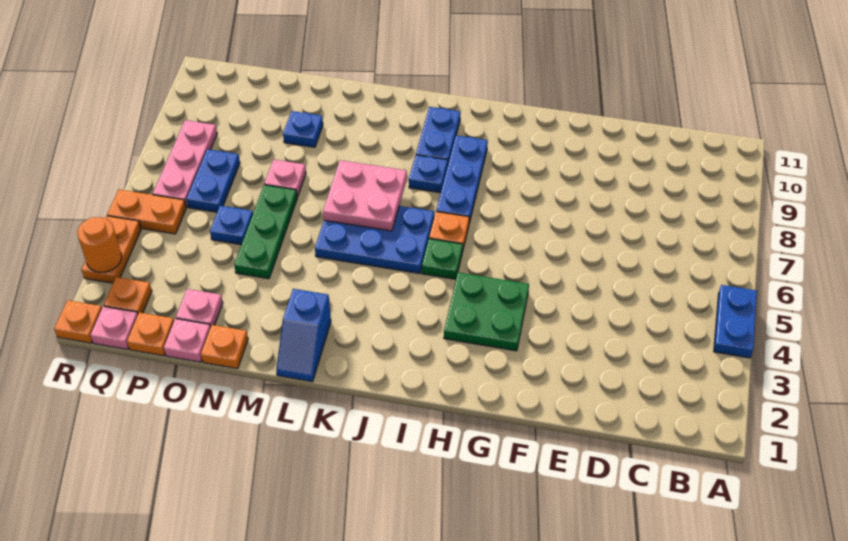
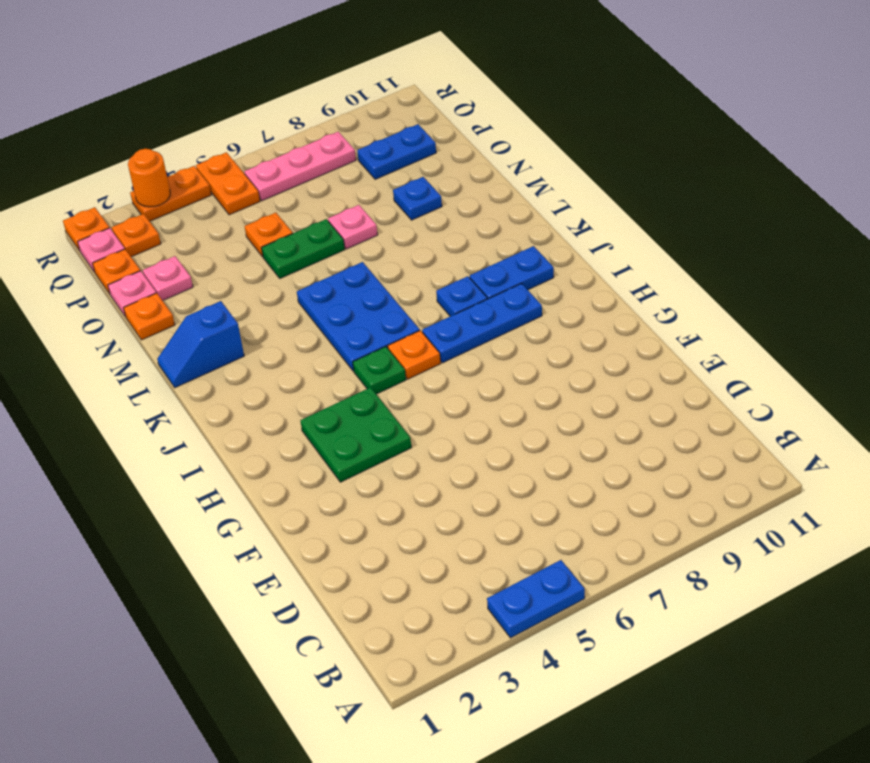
pink plate K6:L7 level 2 -> none
green plate N4:N6 level 1 -> green plate N5:N6 level 1
blue plate O5 level 1 -> orange plate O5 level 1
blue plate P6:P7 level 1 -> blue plate P9:P10 level 1

